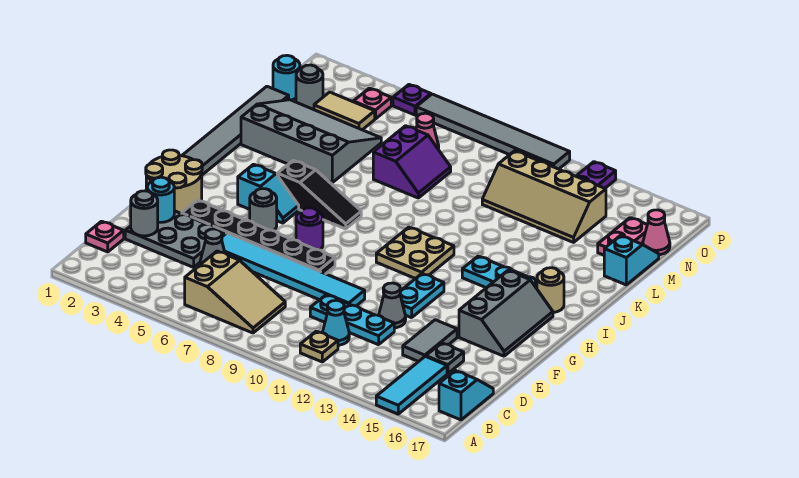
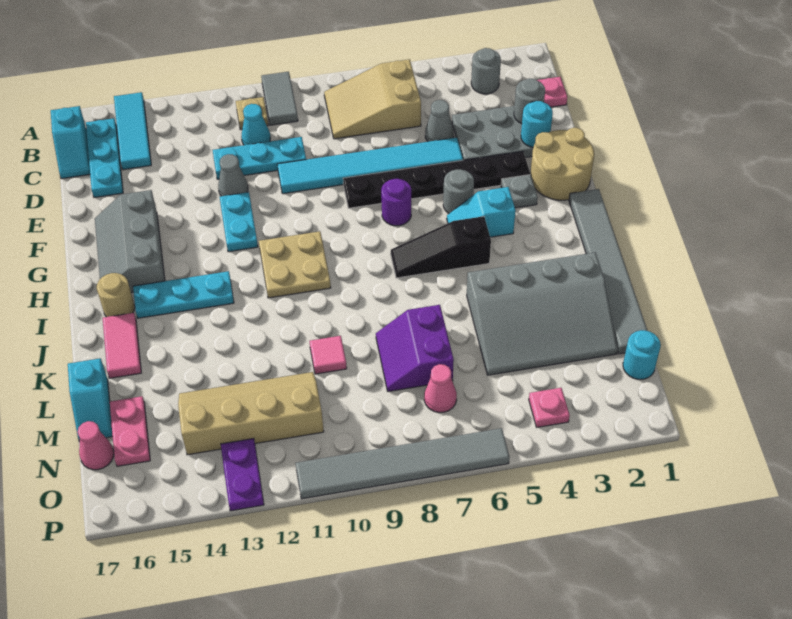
none -> cyan plate B16:D16 level 1
grey tile D14:E14 level 1 -> grey tile A10:B10 level 1
grey plate D15 level 1 -> grey plate G3 level 1
none -> pink tile J16:K16 level 1
none -> pink tile L10 level 1
grey round brick N2 level 1 -> grey round brick B3 level 1
tan tile N3:N4 level 1 -> none
purple plate P5 level 1 -> none

